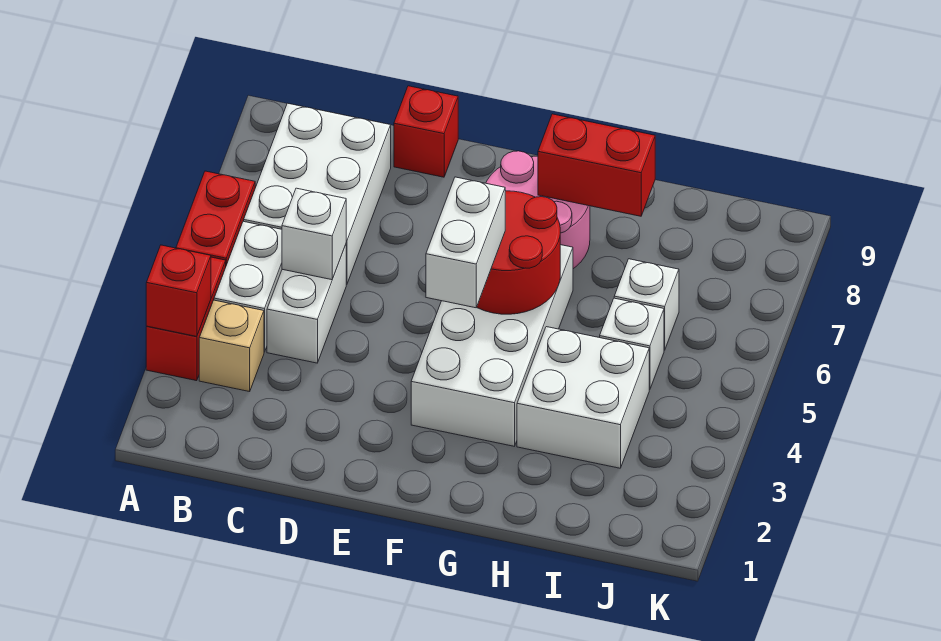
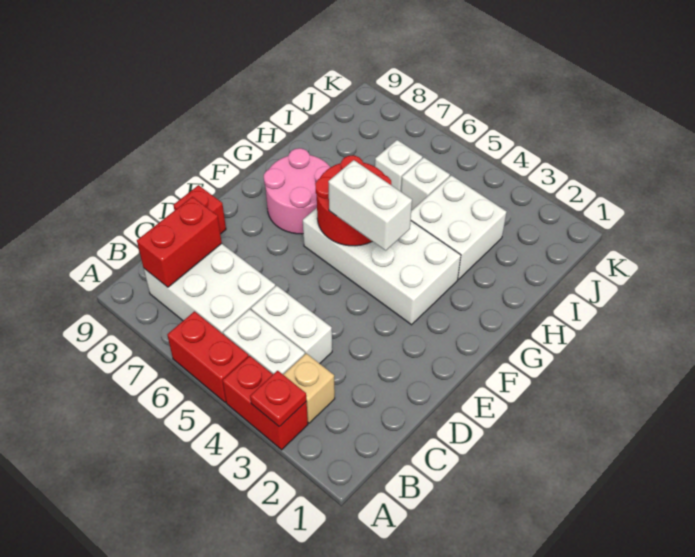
red brick A3 level 2 -> red plate A3 level 2
white brick C5 level 2 -> none
red brick G8:H8 level 2 -> red brick B8:C8 level 2

